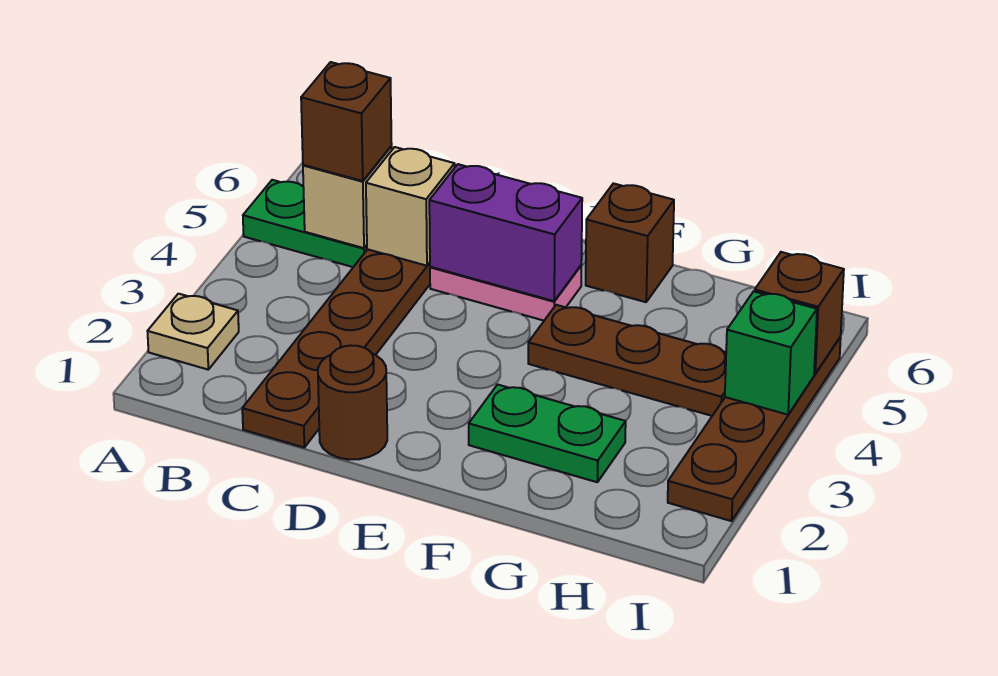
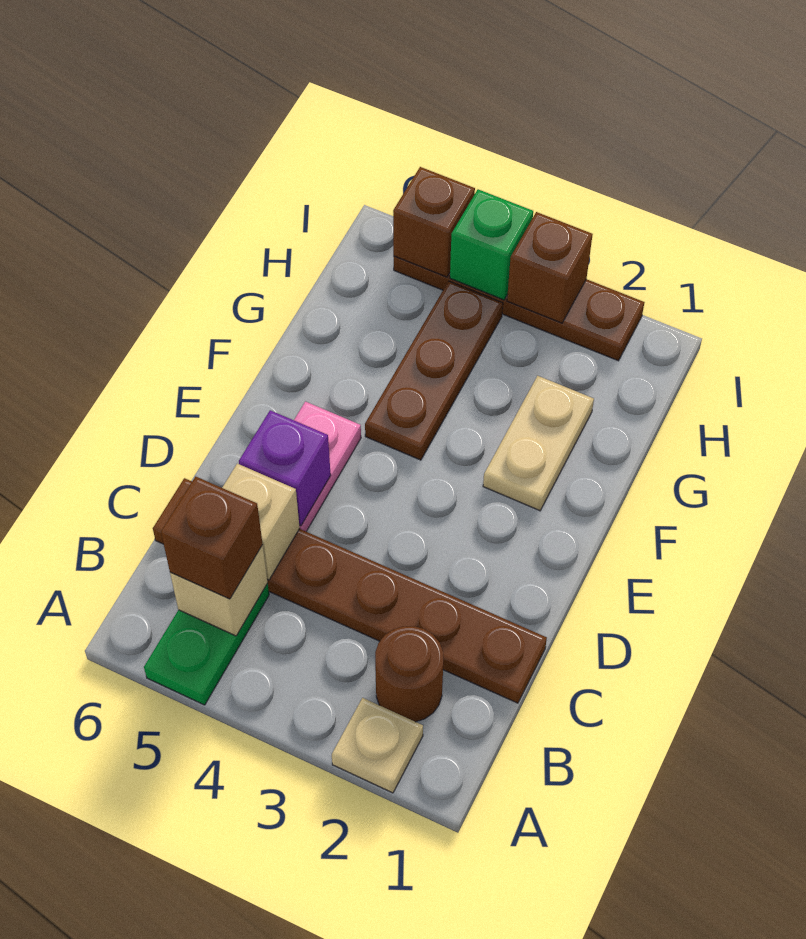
brown round brick D1 level 1 -> brown round brick B2 level 1
purple brick D5:E5 level 2 -> purple brick D5 level 2
green plate F2:G2 level 1 -> tan plate F2:G2 level 1
brown brick F6 level 1 -> brown brick I3 level 2

